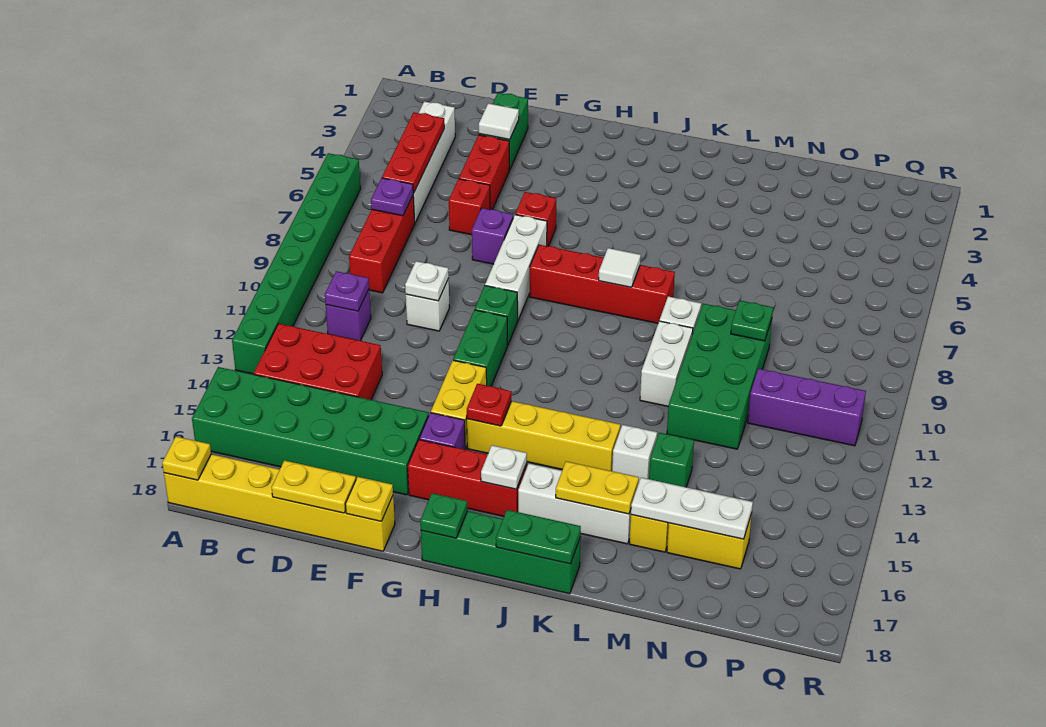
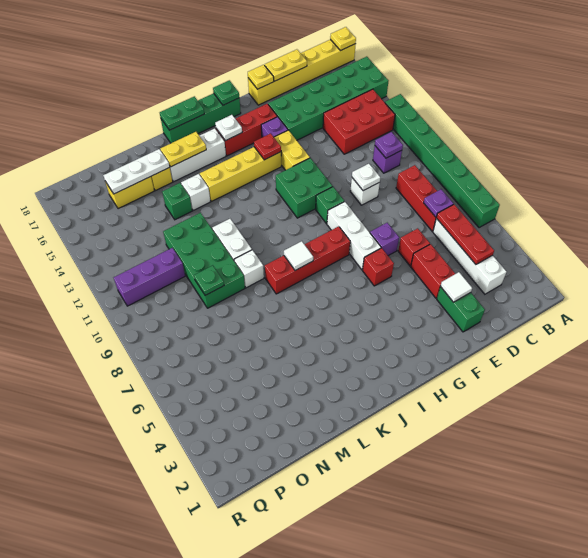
green brick G11:G12 level 1 -> green brick G11:H12 level 1

